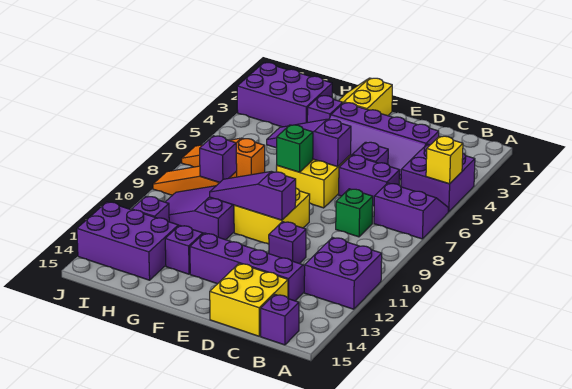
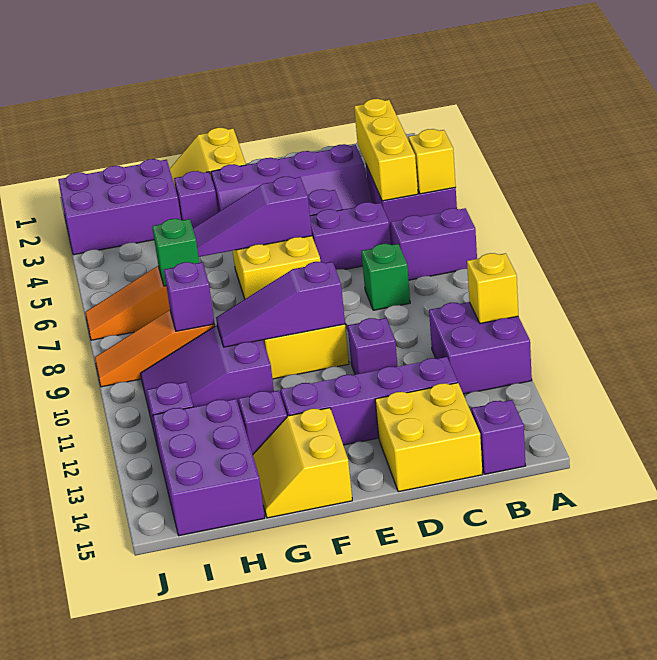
none -> yellow brick A11 level 2
none -> yellow brick B3:B5 level 2
green brick F7 level 2 -> green brick H7 level 2
none -> yellow slope F14:G15 level 1 top F
purple brick H13:J14 level 1 -> purple brick H13:I15 level 1

